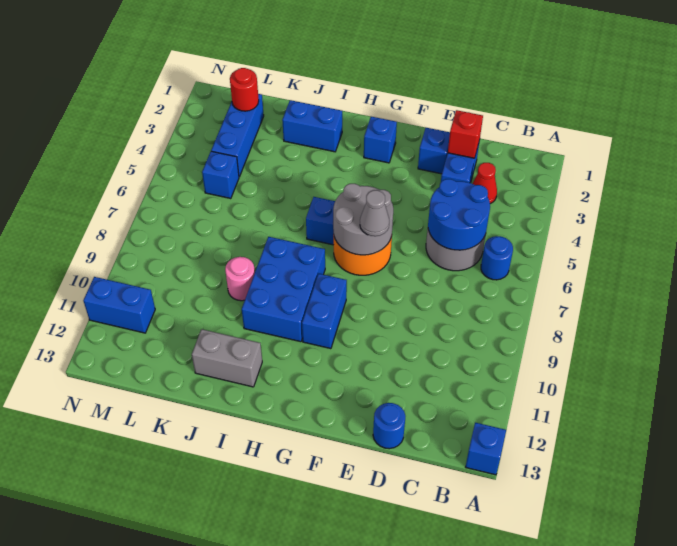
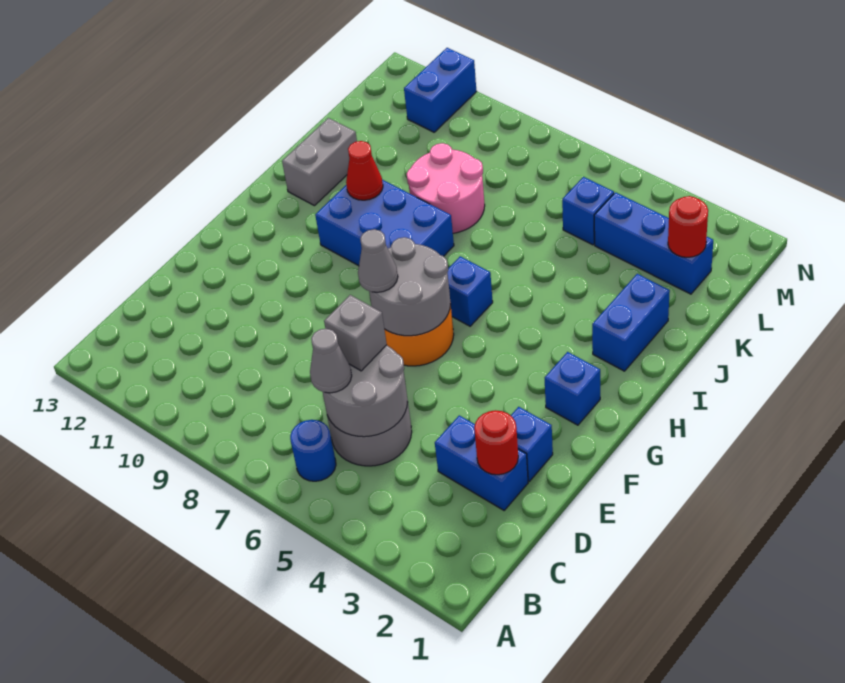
blue brick A13 level 1 -> none
red cone C3 level 1 -> red cone I10 level 2
blue round brick C5:D6 level 2 -> grey round brick C5:D6 level 2
none -> grey cone C6 level 3
red brick D2 level 2 -> red round brick D2 level 2
none -> grey brick D6 level 3
blue round brick D13 level 1 -> none
blue brick G9:G10 level 1 -> none
pink round brick J9 level 1 -> pink round brick J8:K9 level 1

